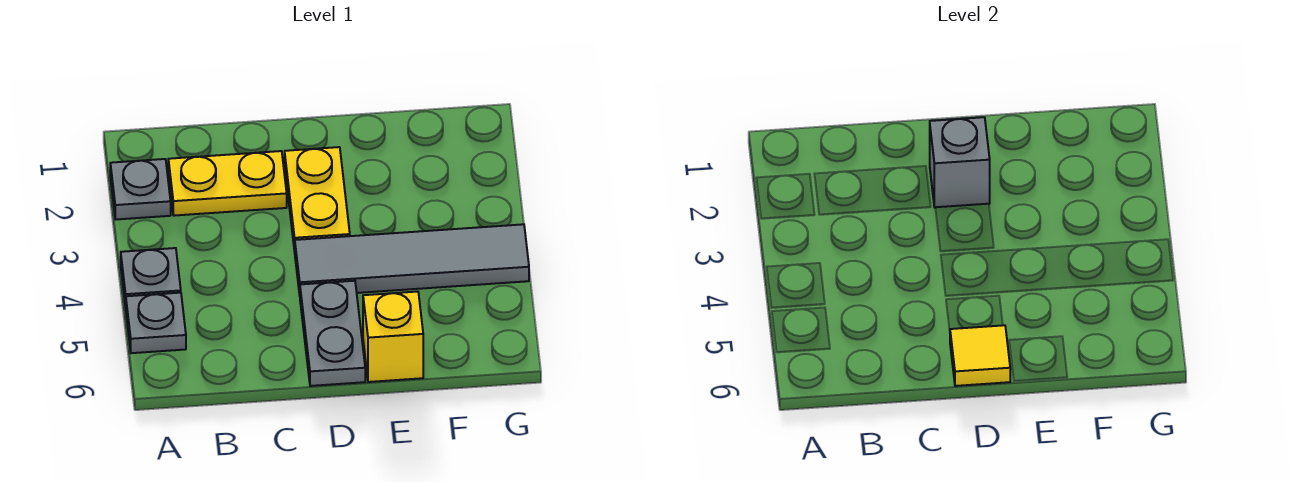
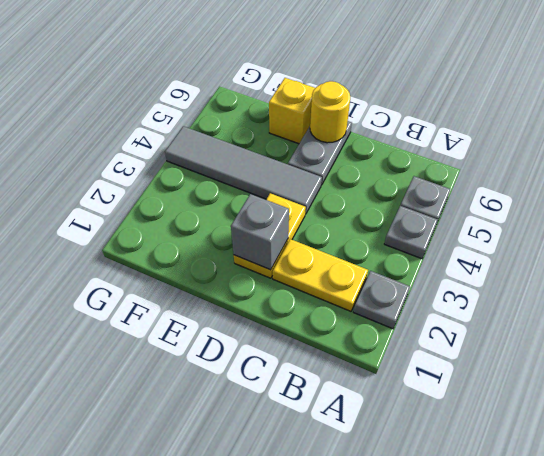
yellow tile D6 level 2 -> yellow round brick D6 level 2

